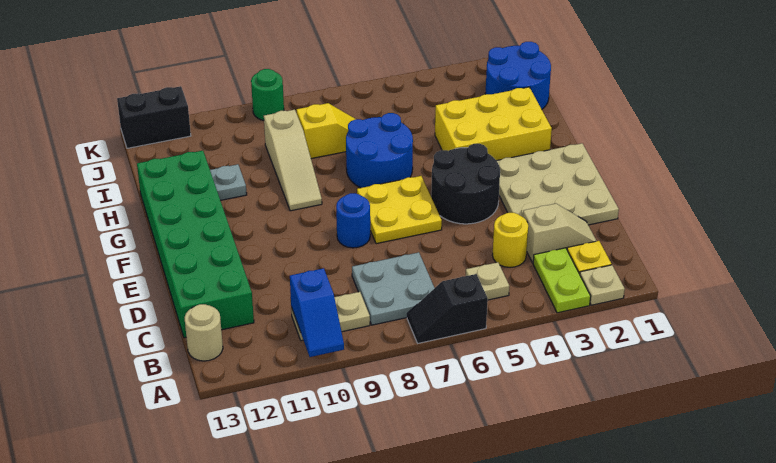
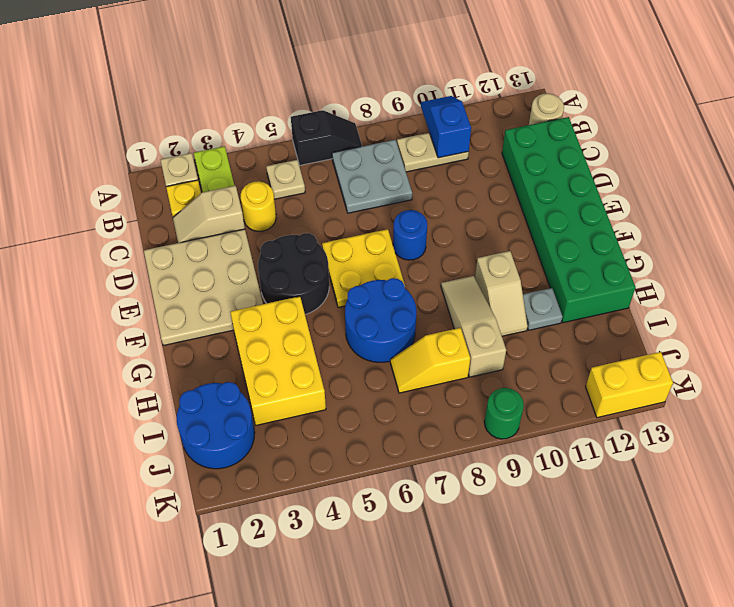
yellow brick G2:H4 level 1 -> yellow brick G3:I4 level 1
none -> tan slope G10:H10 level 1 top G
black brick K12:K13 level 1 -> yellow brick K12:K13 level 1

